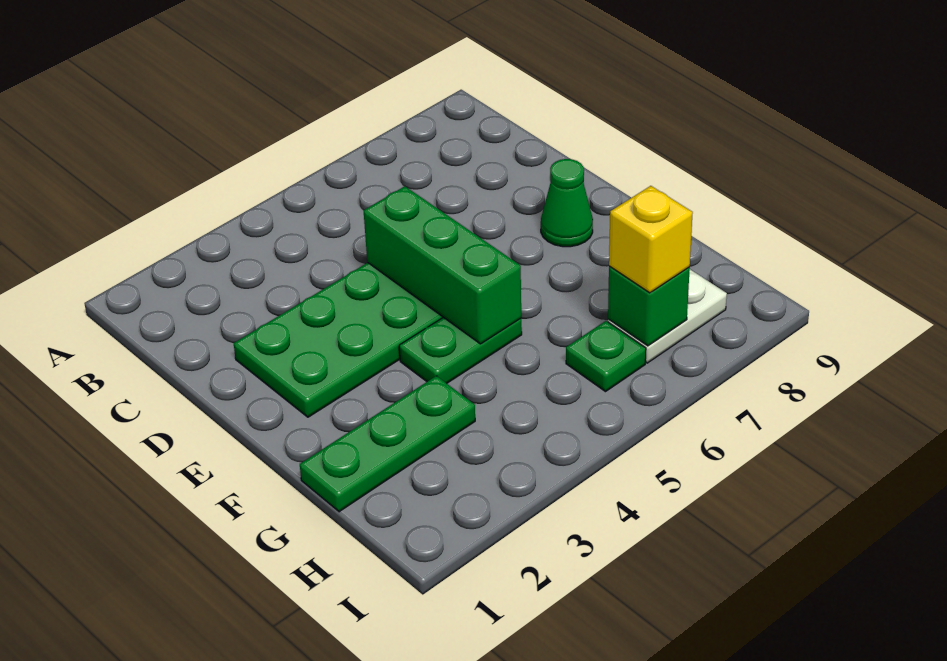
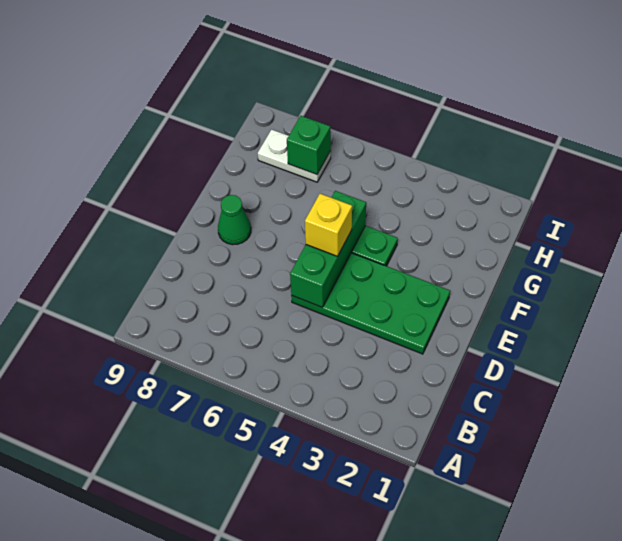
green plate G1:G3 level 1 -> none
green plate H6 level 1 -> none
yellow brick H7 level 3 -> yellow brick E5 level 3

